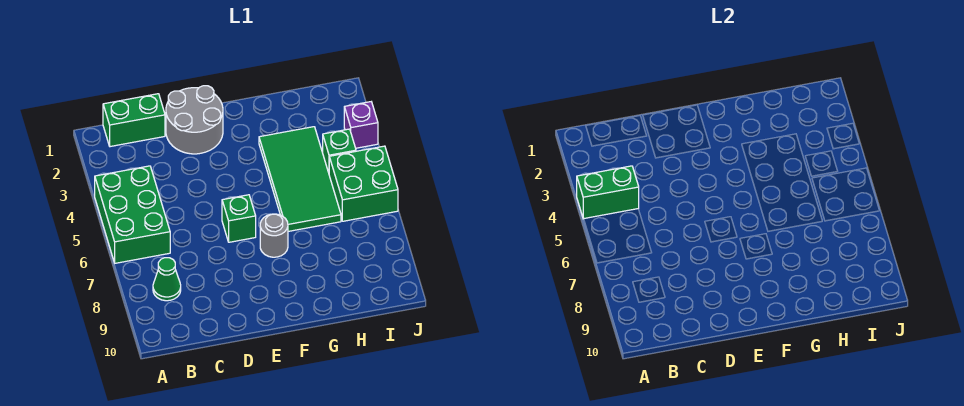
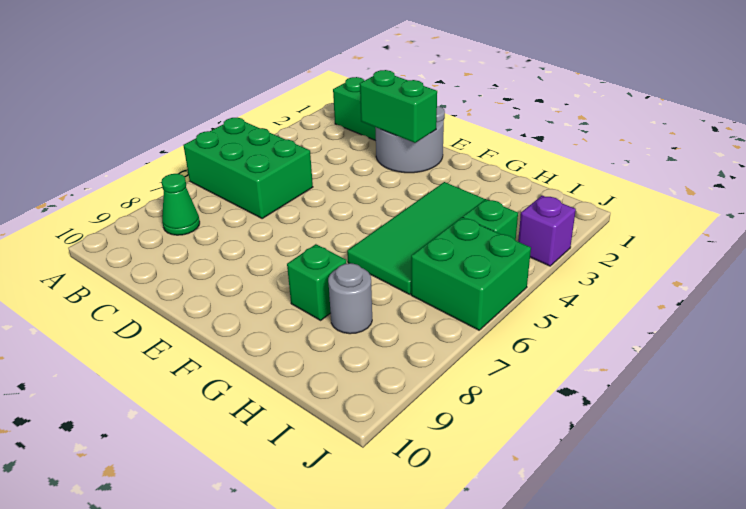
green brick A4:B6 level 1 -> green brick A5:C6 level 1
green brick A4:B4 level 2 -> green brick D2:E2 level 2
green brick E6 level 1 -> green brick G8 level 1
grey round brick F7 level 1 -> grey round brick H8 level 1

